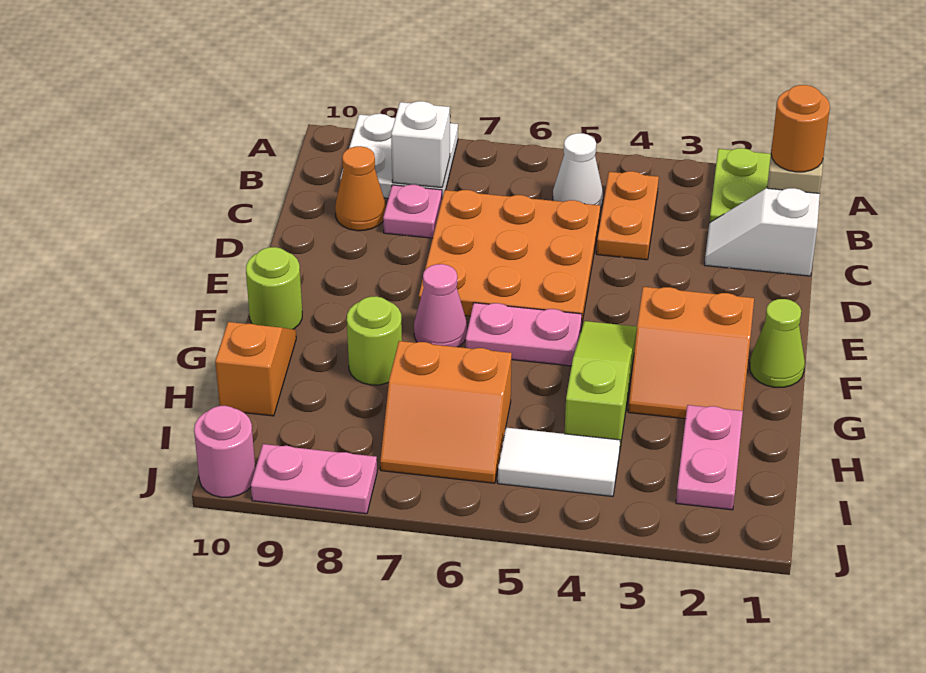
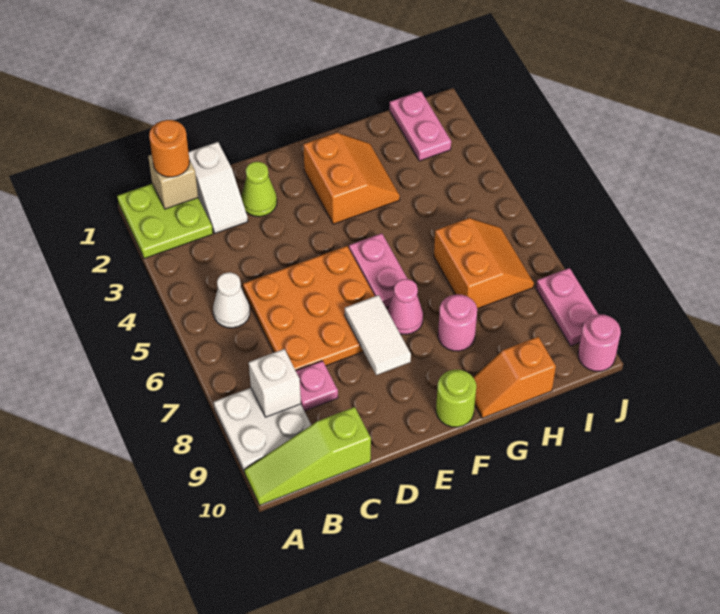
orange plate B4:C4 level 1 -> none
orange cone C9 level 1 -> none
lime cone F1 level 1 -> lime cone D2 level 1
lime slope F4:H4 level 1 top H -> lime slope A10:C10 level 1 top C
lime round brick G8 level 1 -> pink round brick G8 level 1
pink plate H2:I2 level 1 -> pink plate I1:I2 level 1
white tile I4:I5 level 1 -> white tile E7:E8 level 2

